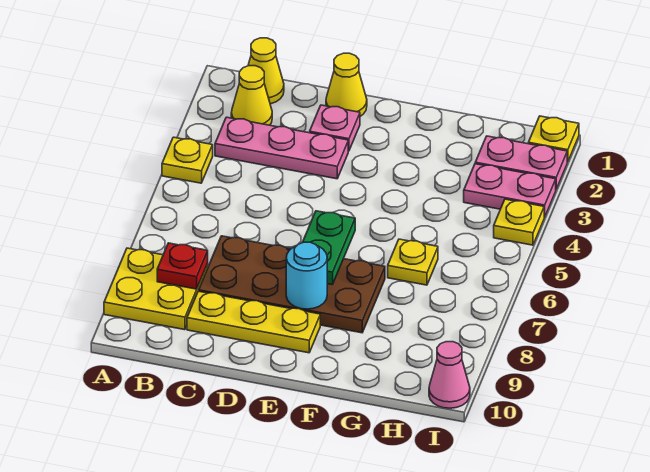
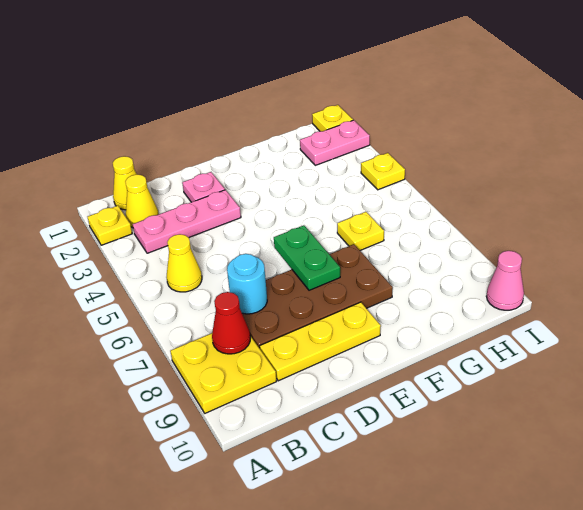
yellow plate A4 level 1 -> yellow plate A2 level 1
red plate B8 level 2 -> red cone B8 level 2
yellow cone D1 level 1 -> yellow cone B5 level 1
cyan round brick E8 level 2 -> cyan round brick C7 level 2
pink plate H3:I3 level 1 -> none

